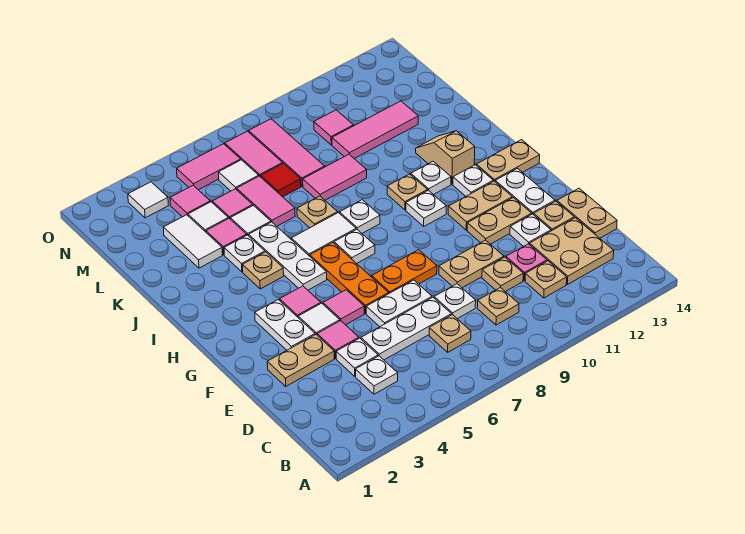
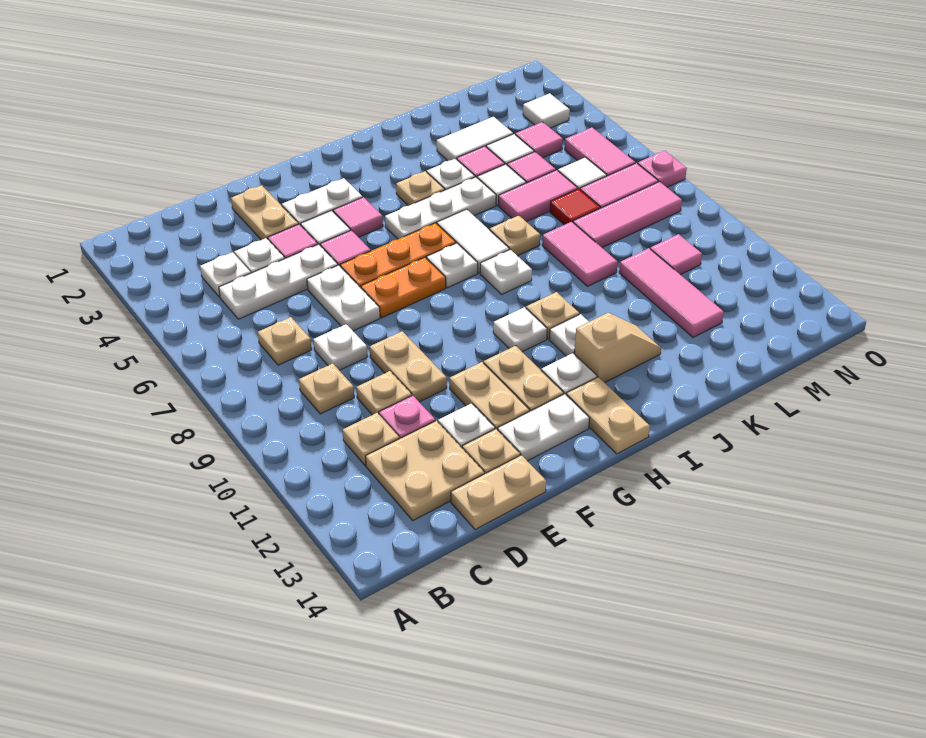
white plate D5:D7 level 1 -> white plate C5:E5 level 1
orange plate F7:F8 level 1 -> orange plate F7:G7 level 1
none -> pink plate O7 level 1

